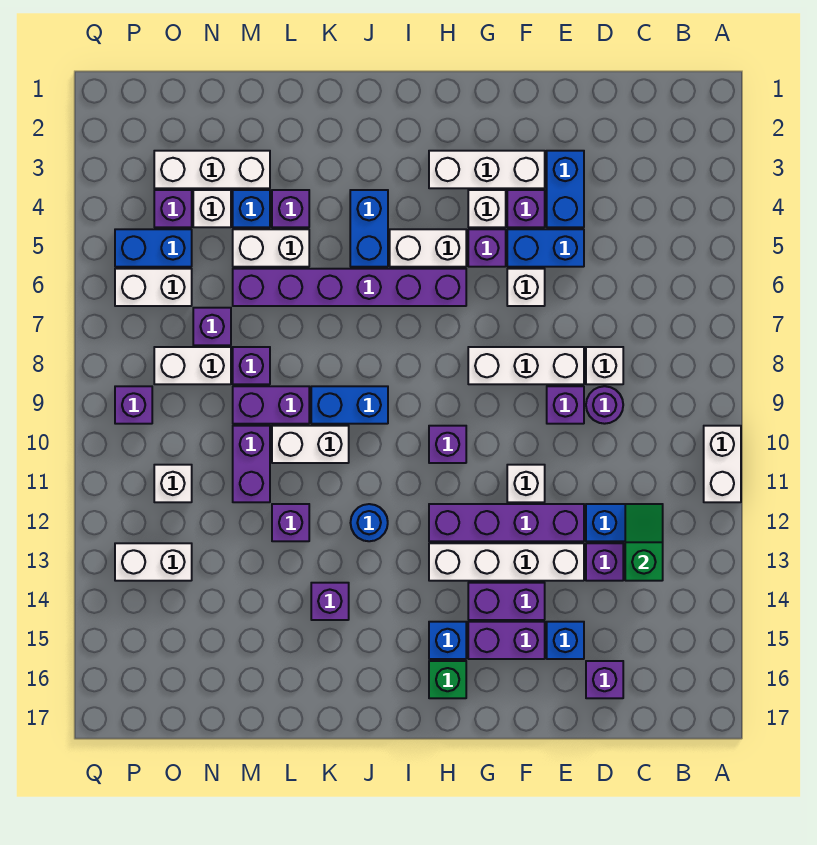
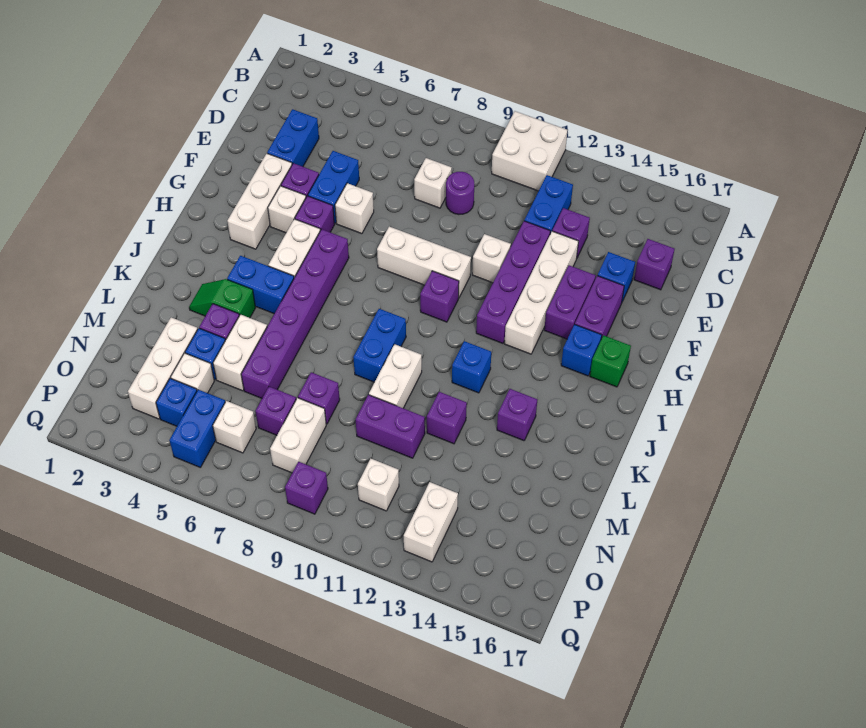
white brick A10:A11 level 1 -> white brick A10:B11 level 1
green slope C12:C13 level 2 top 13 -> green slope K3:K4 level 1 top 4
blue brick E3:E4 level 1 -> blue brick D3:E3 level 1
white brick E8:G8 level 1 -> white brick G8:G10 level 1
purple brick E9 level 1 -> none
blue round brick J12 level 1 -> blue brick J12 level 1
purple brick L9:M9 level 1 -> none
purple brick O4 level 1 -> blue brick O4 level 1
white brick O6:P6 level 1 -> white brick O6 level 1

